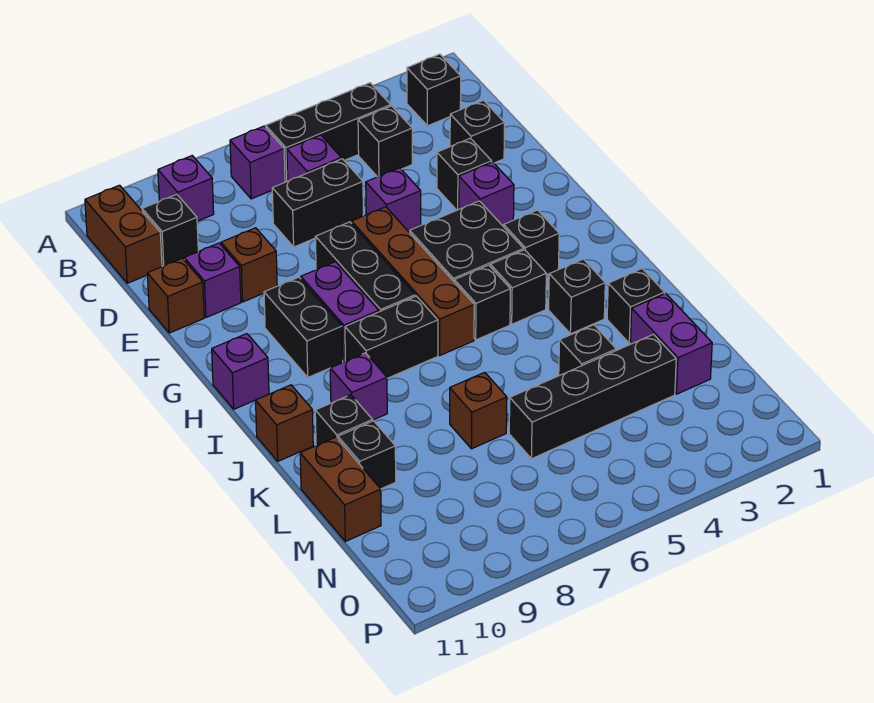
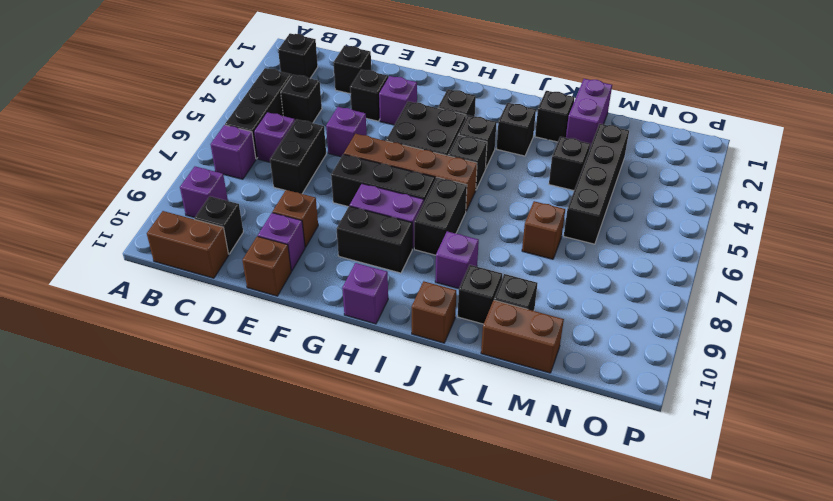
purple brick L2:M2 level 1 -> purple brick L1:L2 level 1

